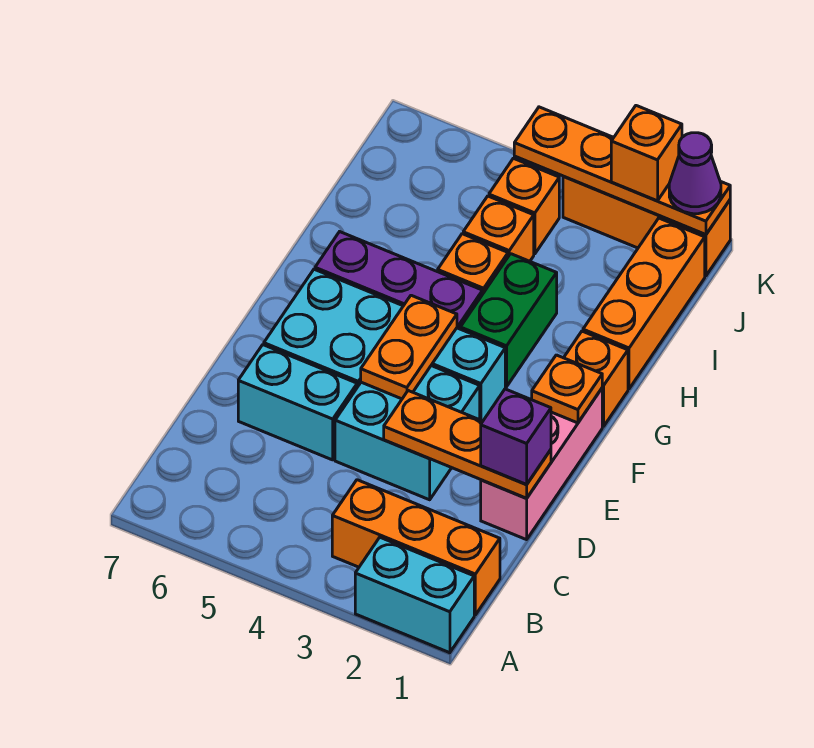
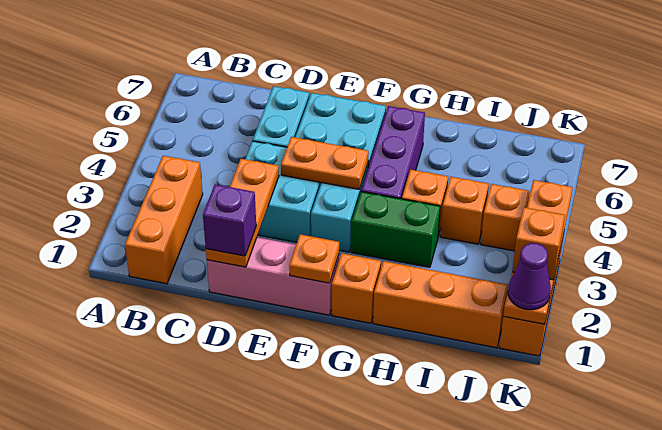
cyan brick A1:A2 level 1 -> none

